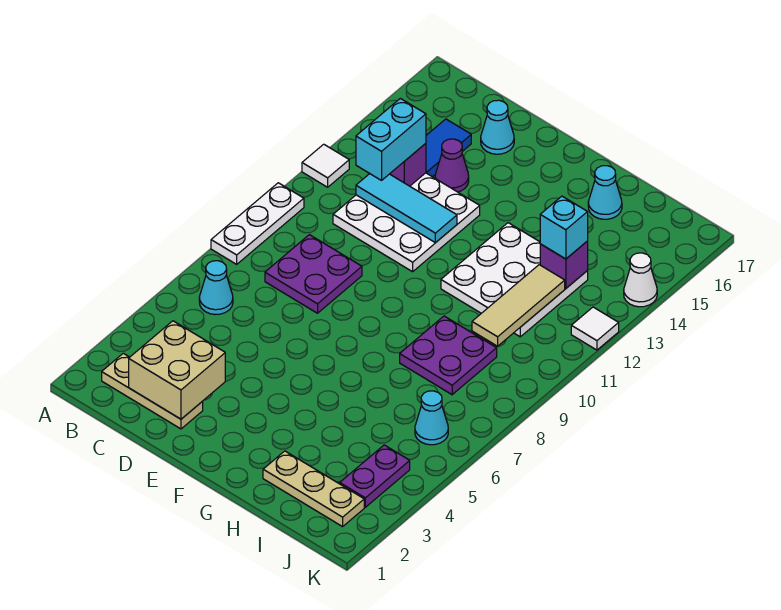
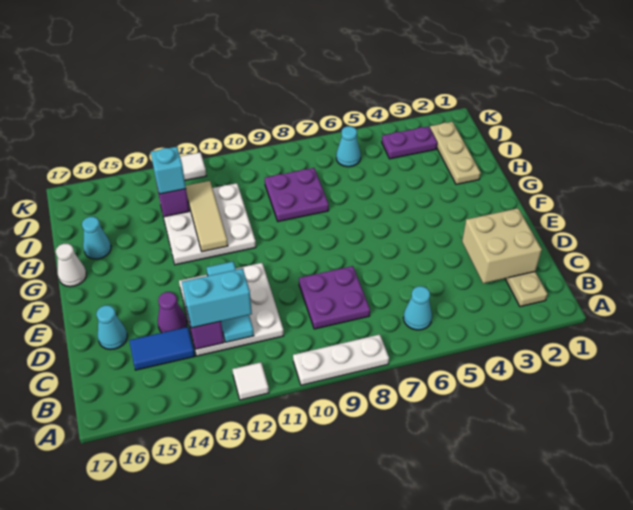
tan tile I10:I12 level 2 -> tan tile G12:I12 level 2
white cone K14 level 1 -> white cone G17 level 1

